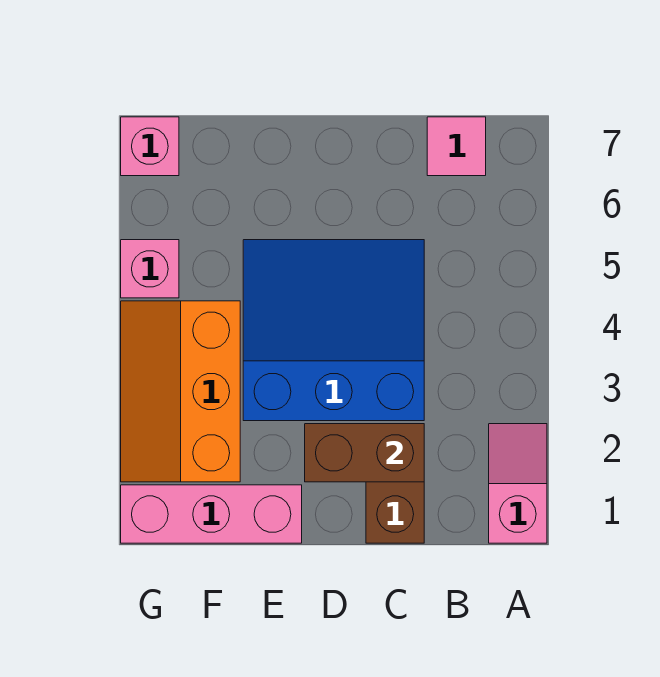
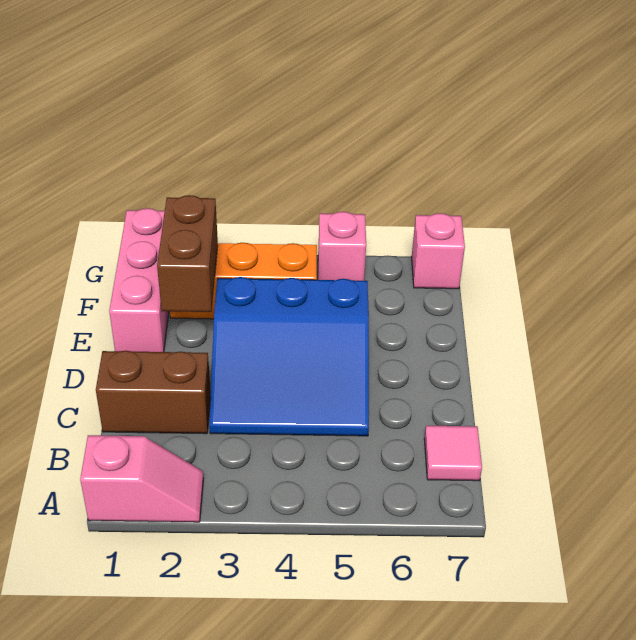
brown brick C2:D2 level 2 -> brown brick E2:F2 level 2
blue slope C3:E5 level 1 top 3 -> blue slope C3:E5 level 1 top E

